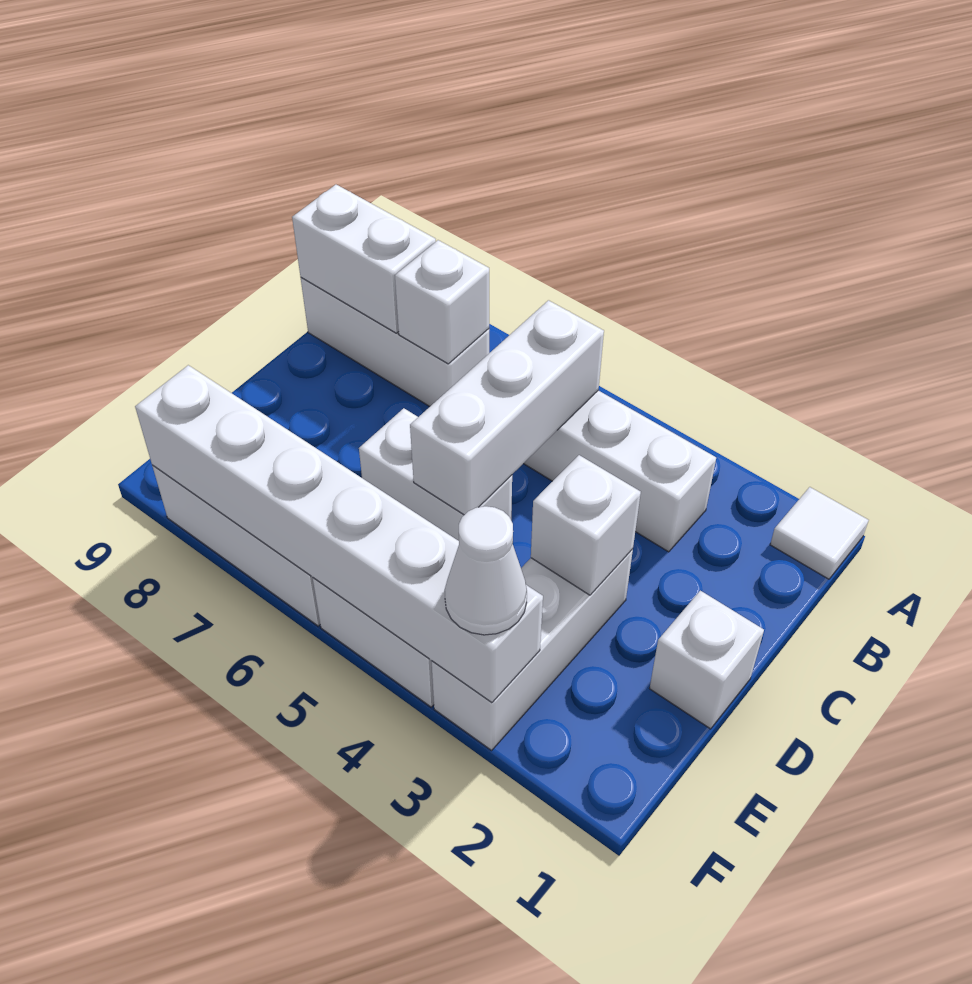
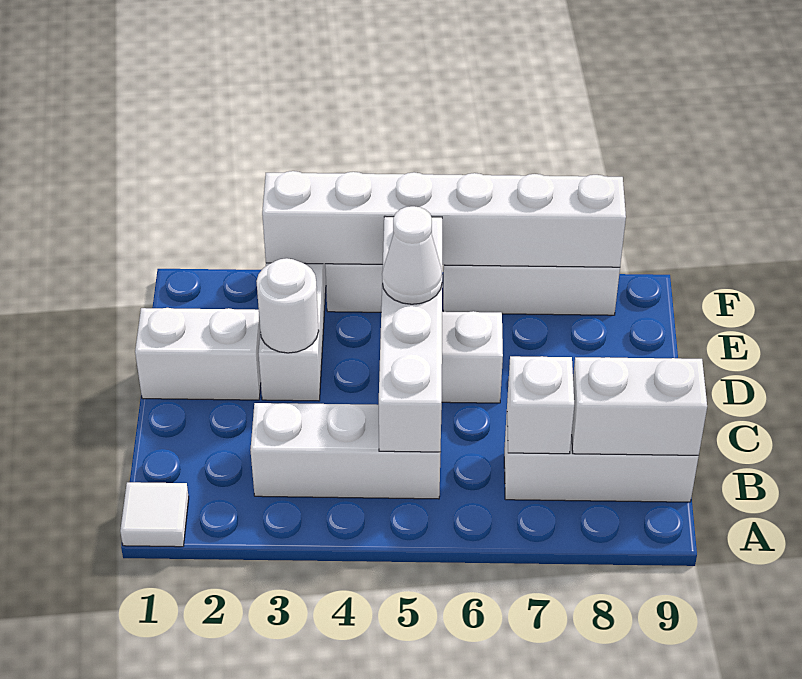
white brick B5:D5 level 2 -> white brick B5:E5 level 2
white brick D1 level 1 -> white brick D1:D2 level 1
white brick D3 level 2 -> white round brick D3 level 2
white cone F3 level 3 -> white cone D5 level 3

